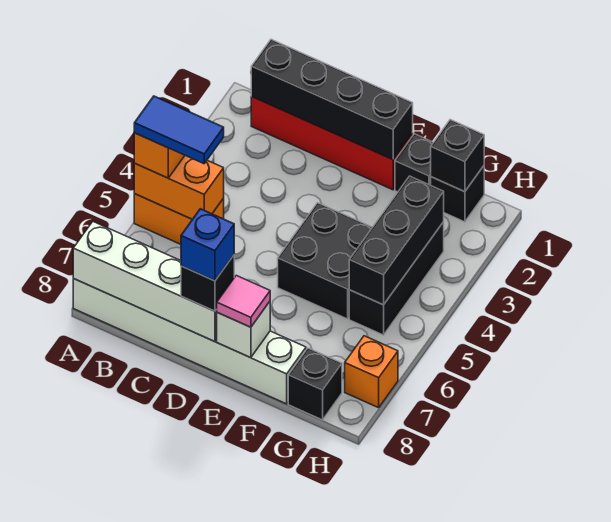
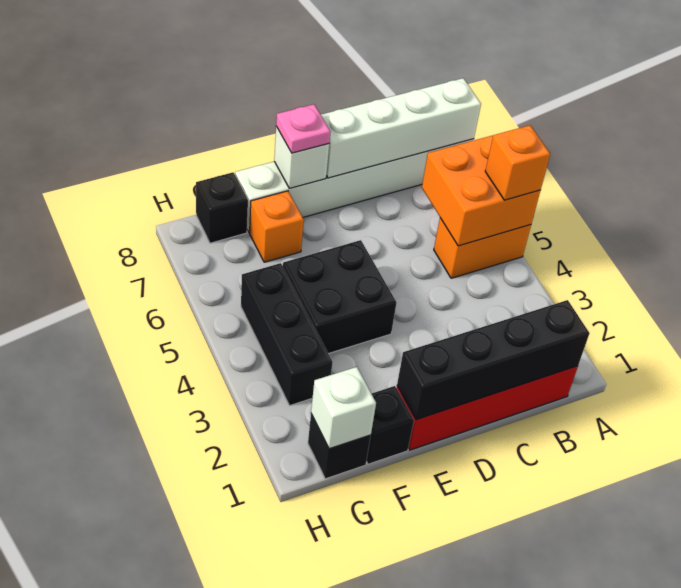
orange brick A5:B5 level 2 -> orange brick A5:B6 level 2
blue tile A5:B5 level 4 -> none
black brick D8 level 3 -> none
blue brick D8 level 4 -> none
pink tile E8 level 3 -> pink plate E8 level 3
black brick G1 level 2 -> white brick G1 level 2
black brick G3:G5 level 2 -> none
orange brick H7 level 1 -> orange brick F7 level 1

